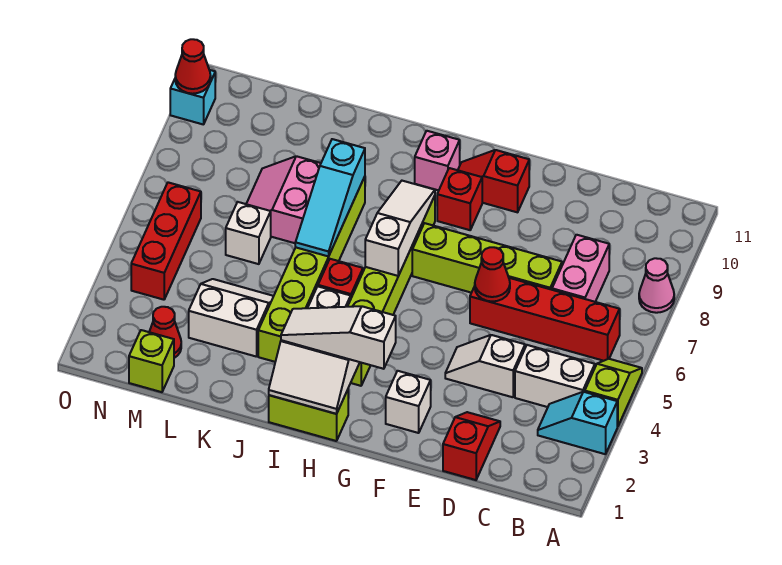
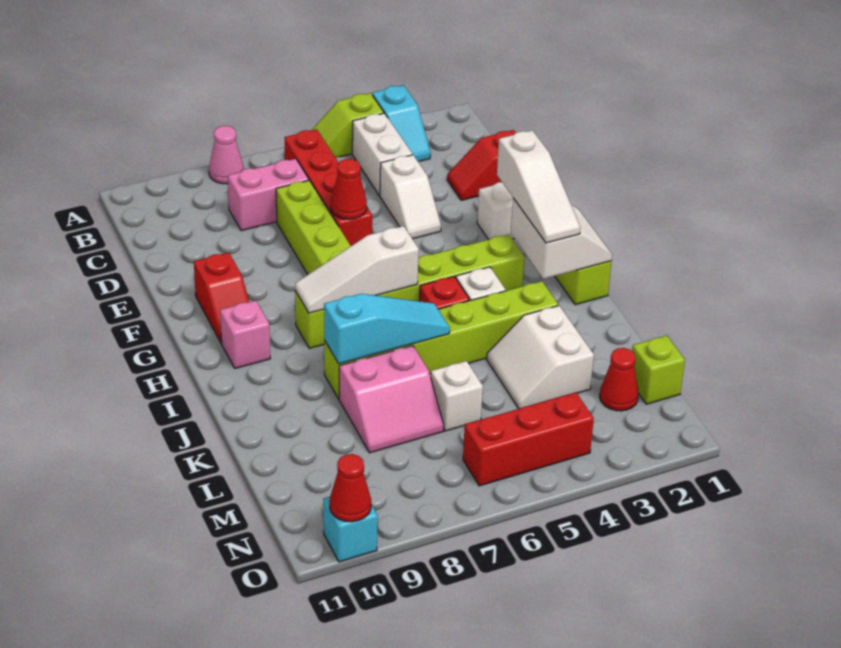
red brick G9 level 1 -> none

